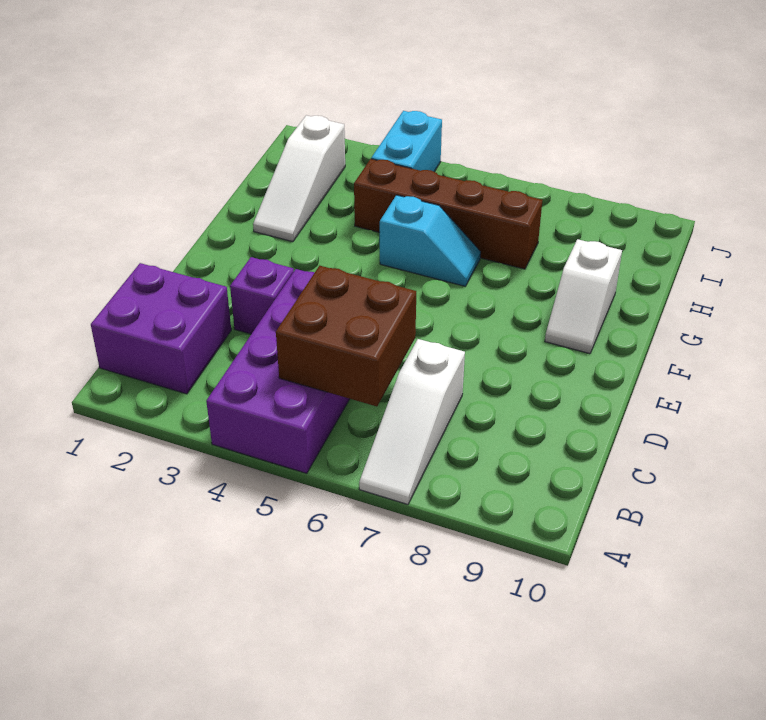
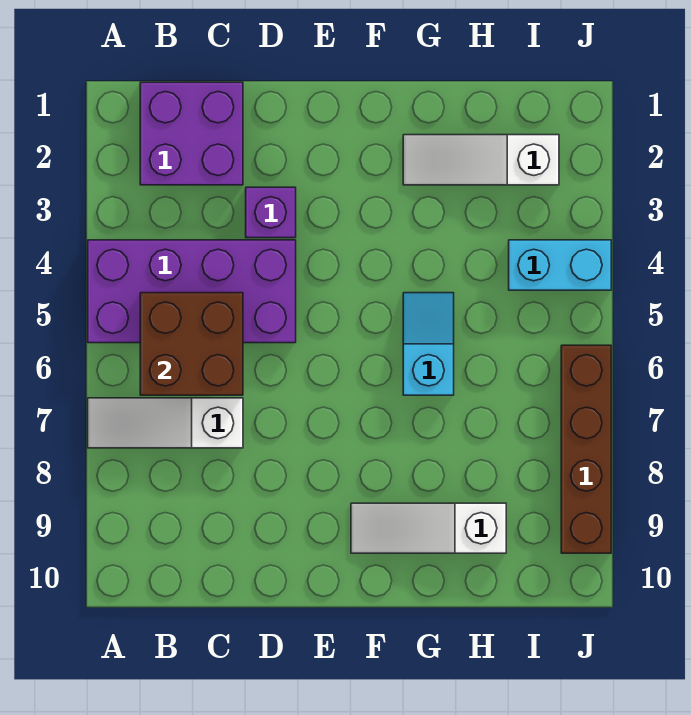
white slope F9:G9 level 1 top G -> white slope F9:H9 level 1 top H
cyan slope G5:G6 level 1 top 5 -> cyan slope G5:G6 level 1 top 6
brown brick H4:H7 level 1 -> brown brick J6:J9 level 1

